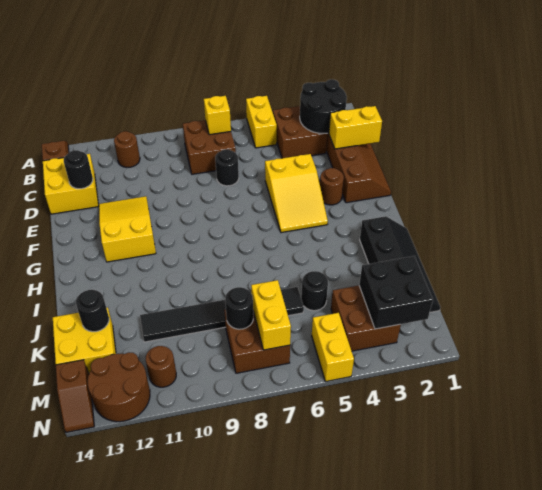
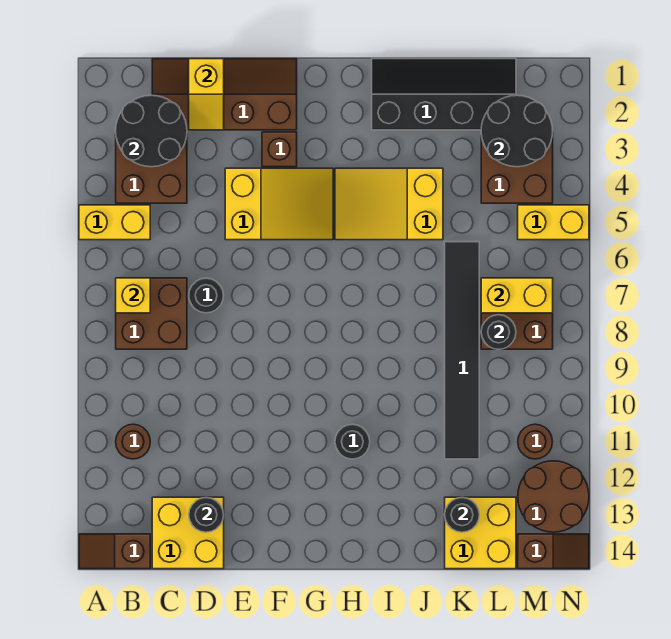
yellow brick D1:D2 level 2 -> yellow slope D1:D2 level 2 top 1
yellow slope E11:G12 level 1 top G -> yellow slope H4:J5 level 1 top J
brown round brick F3 level 1 -> brown brick F3 level 1
black round brick K5 level 1 -> black round brick H11 level 1
black brick L2:M3 level 2 -> black round brick L2:M3 level 2

